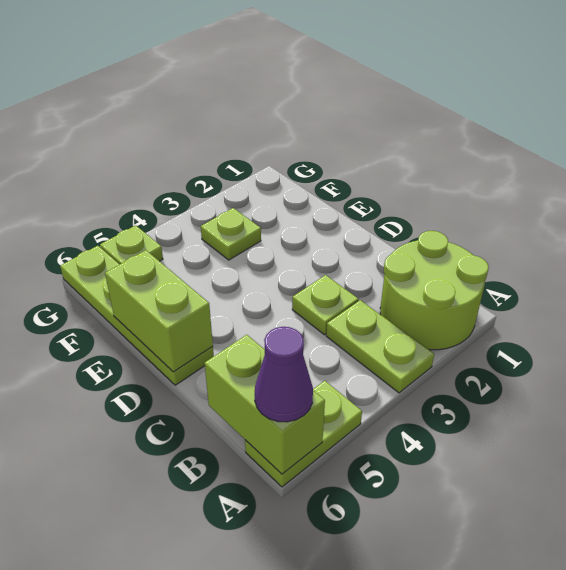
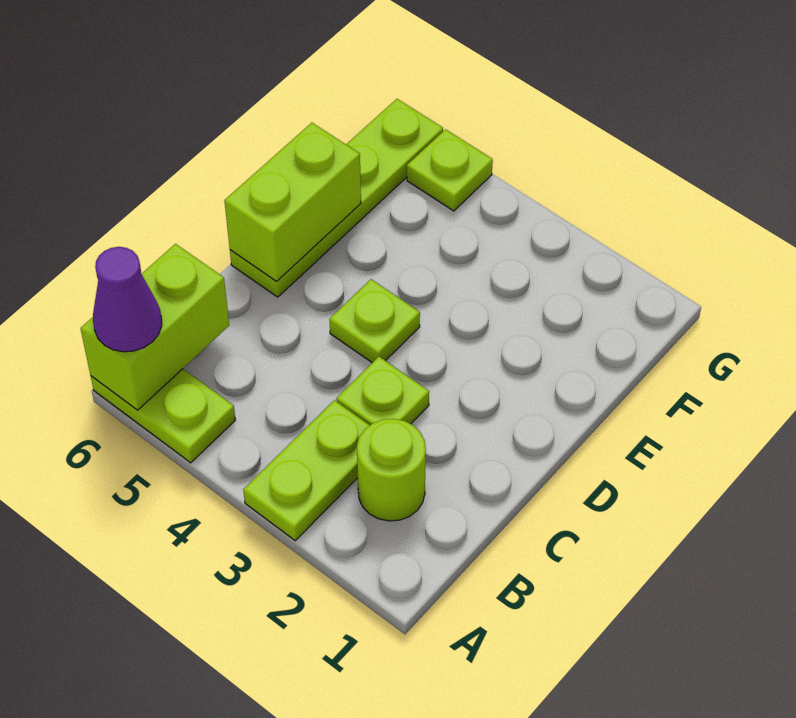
lime round brick A1:B2 level 1 -> lime round brick B2 level 1
lime plate F3 level 1 -> lime plate D4 level 1

